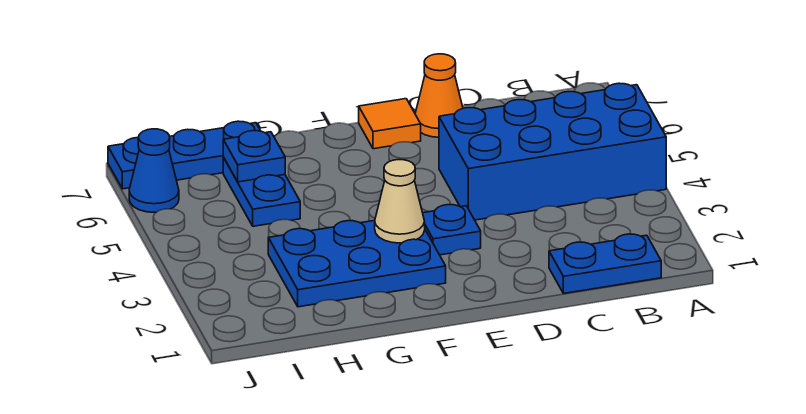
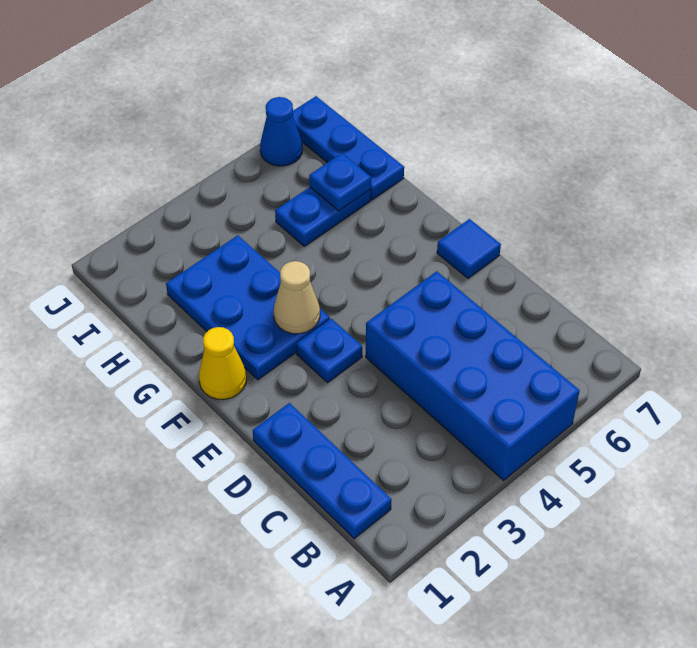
blue plate B1:C1 level 1 -> blue plate B1:D1 level 1
orange cone D7 level 1 -> none
orange tile E7 level 1 -> blue tile E7 level 1
none -> yellow cone F1 level 1

